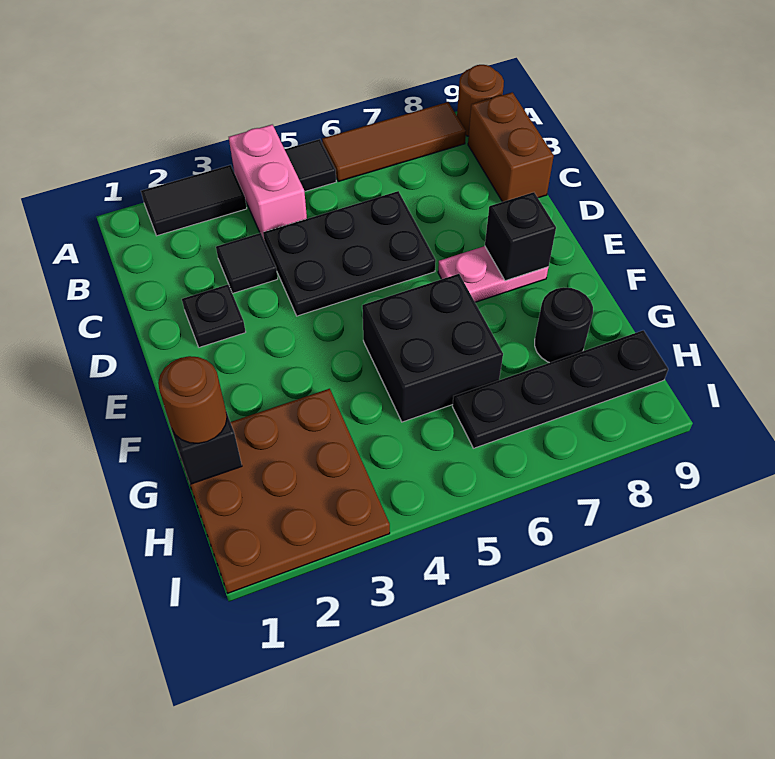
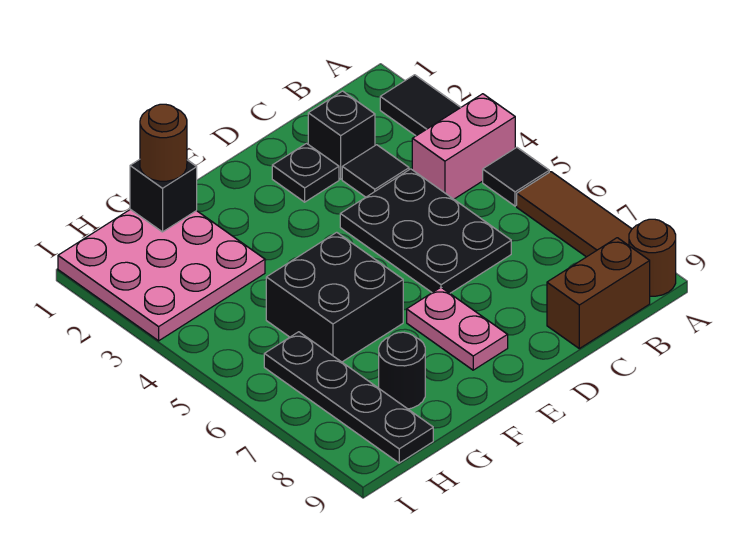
black brick E8 level 2 -> black brick C2 level 1
brown plate G1:I3 level 1 -> pink plate G1:I3 level 1

